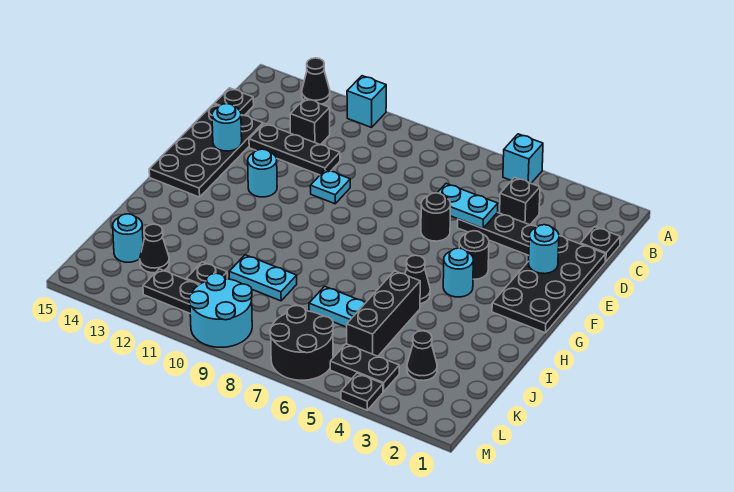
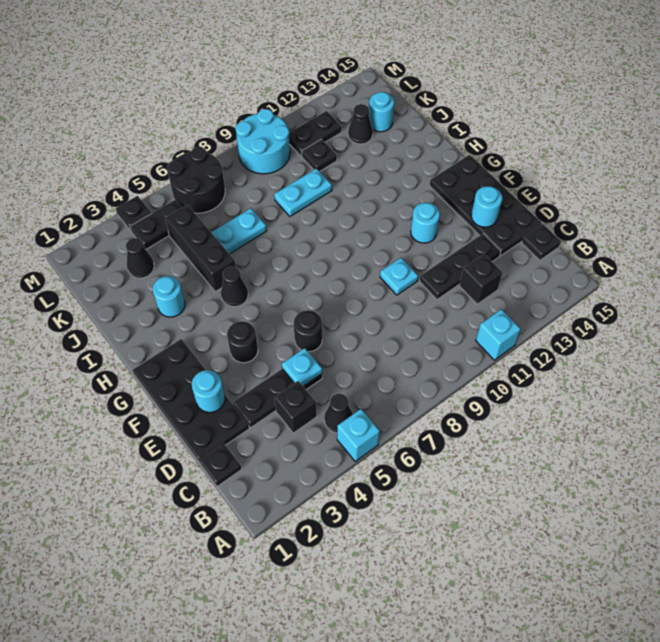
black cone A13 level 1 -> black cone B5 level 1
cyan plate D5:D6 level 2 -> cyan plate D5 level 2
cyan round brick G4 level 1 -> cyan round brick I3 level 1

